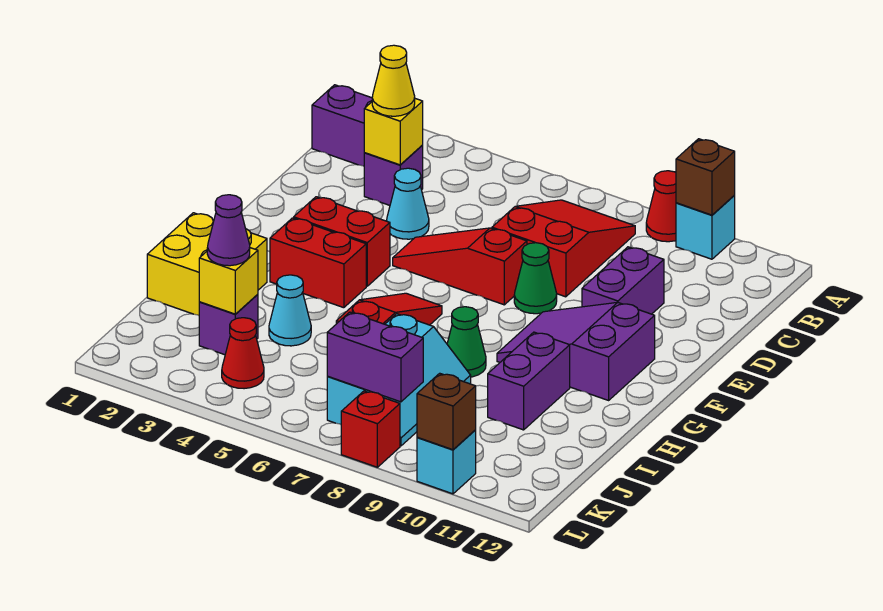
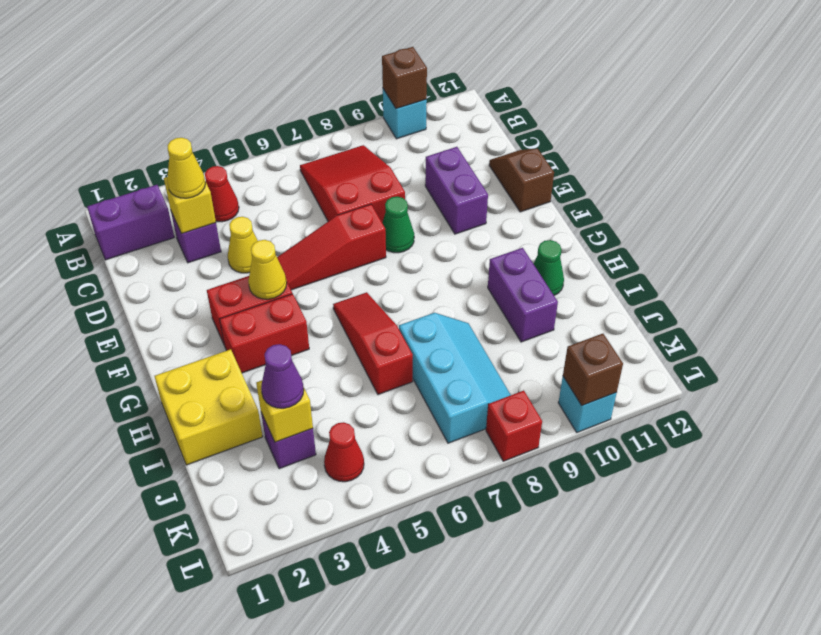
red cone A9 level 1 -> red cone B4 level 1
cyan cone D4 level 1 -> yellow cone D4 level 1
none -> brown slope D12:E12 level 1 top E
none -> yellow cone F4 level 2
purple slope F9:G11 level 1 top 11 -> none
green cone H8 level 1 -> green cone H11 level 1
cyan cone I4 level 1 -> none
purple brick K7:K8 level 2 -> none

